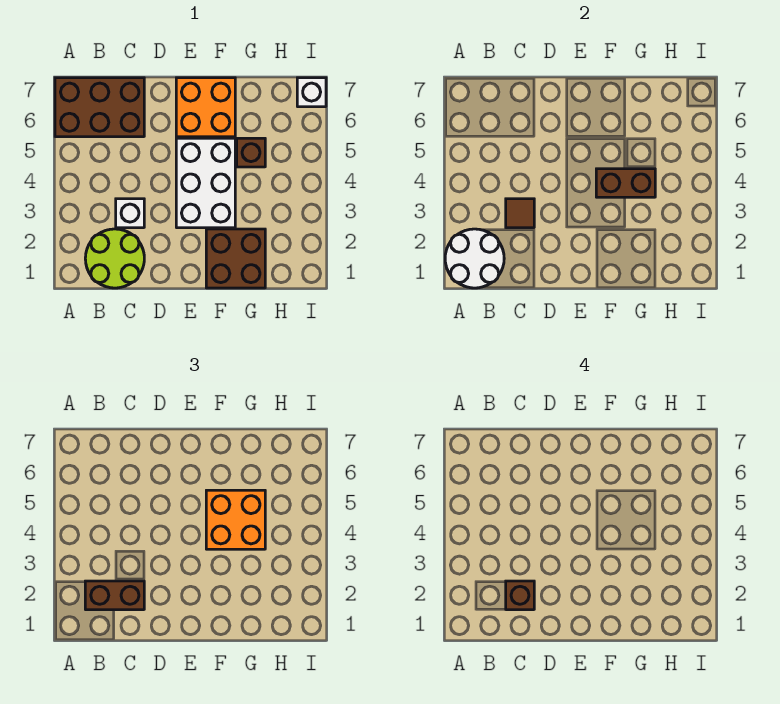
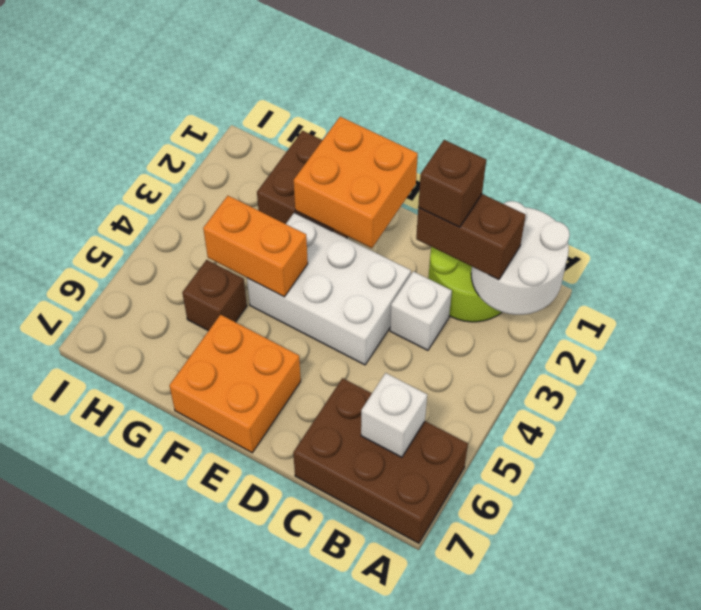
brown tile C3 level 2 -> none
white brick E3:F5 level 1 -> white brick D3:F4 level 1
brown brick F4:G4 level 2 -> orange brick F4:G4 level 2
orange brick F4:G5 level 3 -> orange brick E1:F2 level 2
white brick I7 level 1 -> white brick B6 level 2

